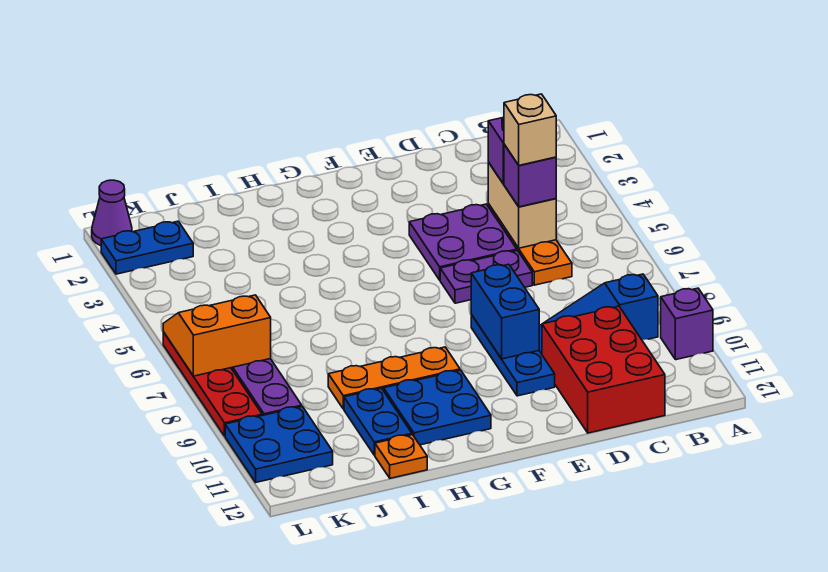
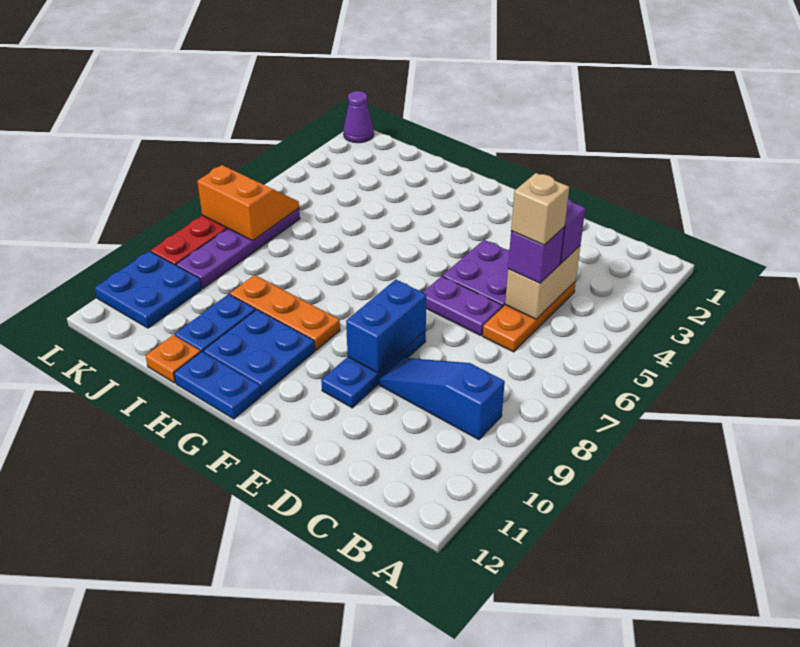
purple brick A10 level 1 -> none
red brick C10:D12 level 1 -> none
blue plate K2:L2 level 1 -> blue plate G12:H12 level 1

